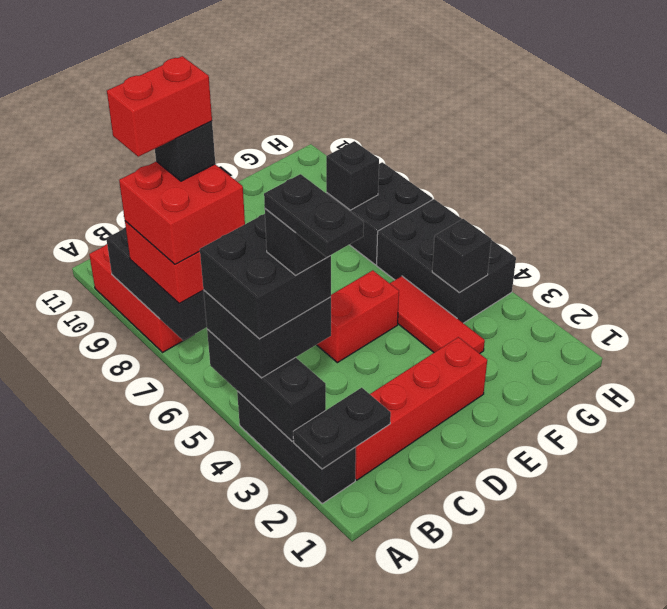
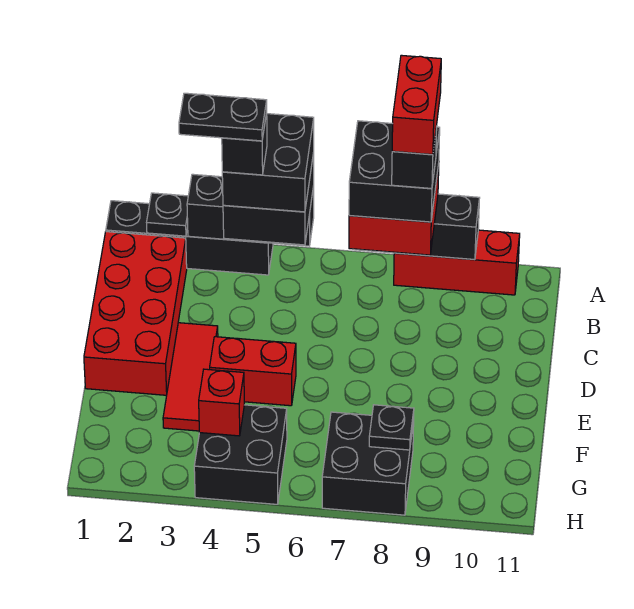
black brick A2:A4 level 1 -> black brick A1:A4 level 1
black plate A2:B2 level 2 -> black plate A2 level 2
red brick A7:B8 level 4 -> black brick A7:B8 level 4
red brick B2:E2 level 1 -> red brick B1:E2 level 1
red brick D5:E5 level 1 -> red brick E4:E5 level 1
red tile F3:F5 level 1 -> red tile D3:F3 level 1
black brick G4:H6 level 1 -> black brick G4:H5 level 1
black brick G4 level 2 -> red brick G4 level 2
black brick G8 level 2 -> black plate G8 level 2

